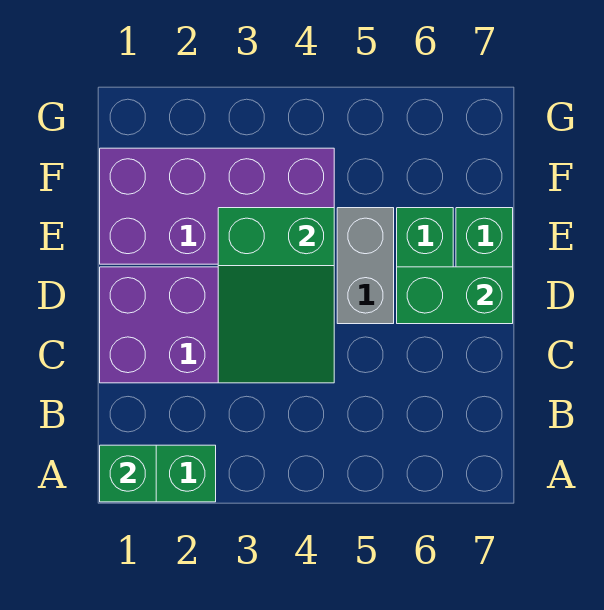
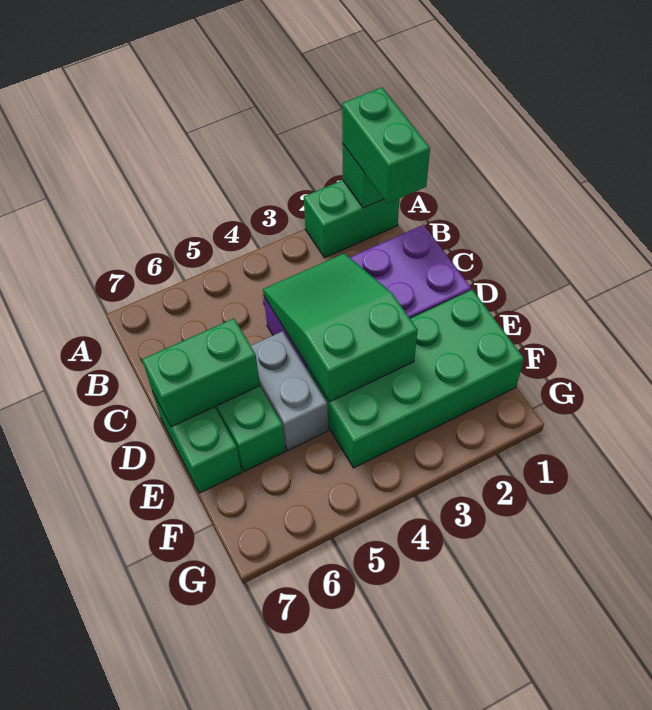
none -> green brick A1:B1 level 3
purple brick E1:F4 level 1 -> green brick E1:F4 level 1

